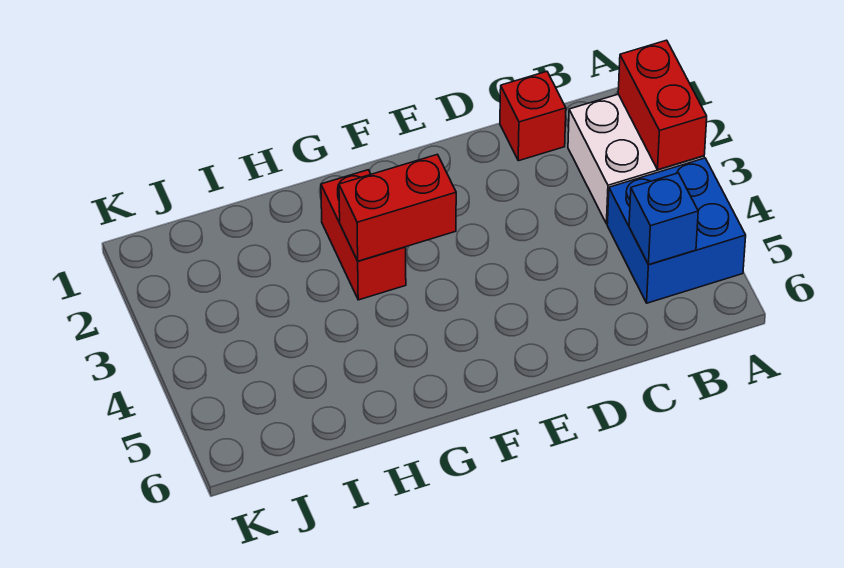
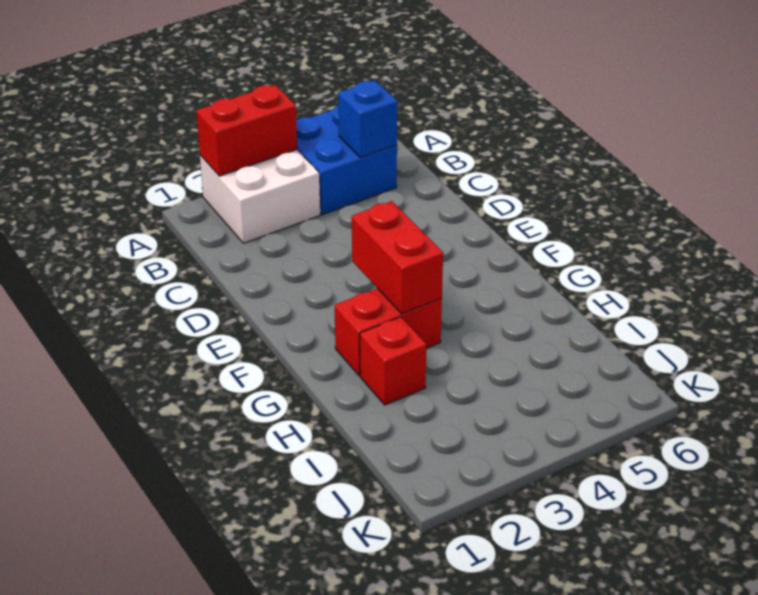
red brick C1 level 1 -> red brick H2 level 1

